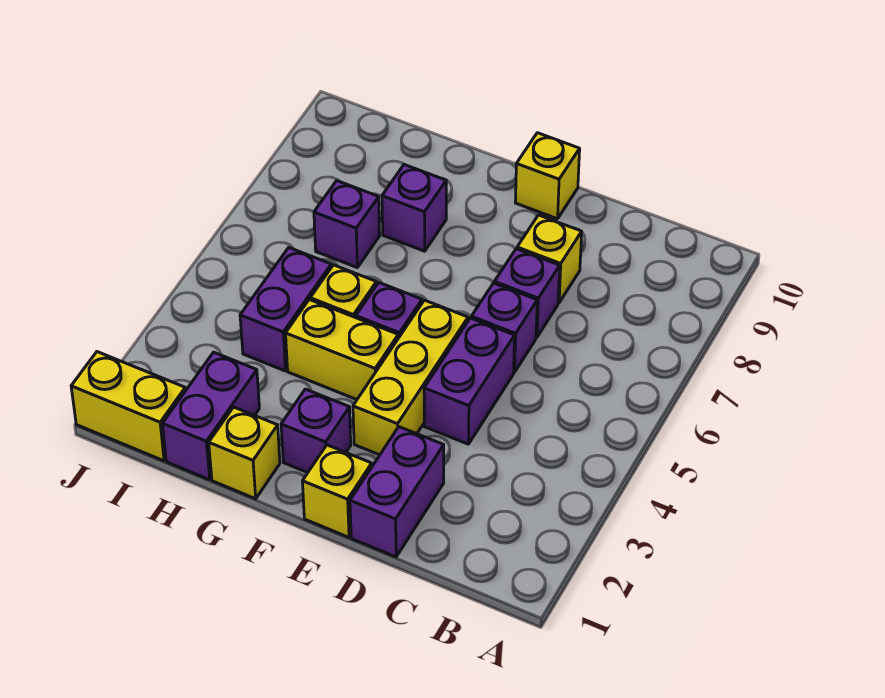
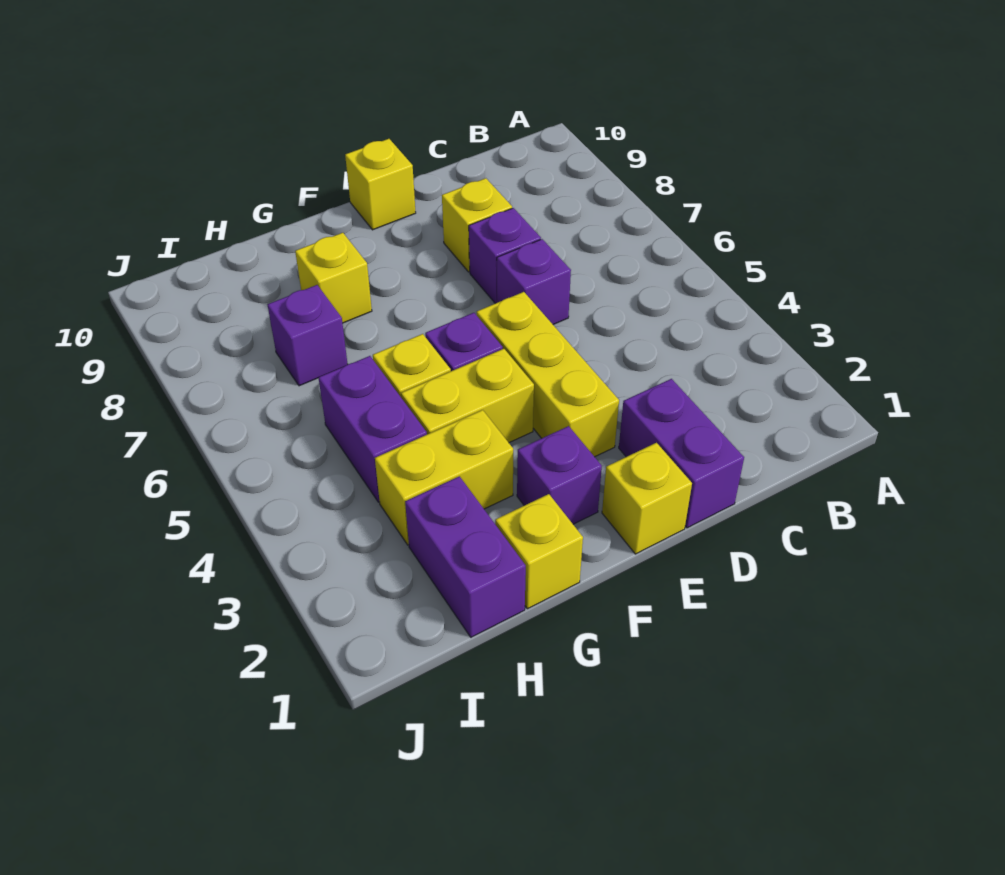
purple brick D4:D5 level 1 -> none
purple brick G8 level 1 -> yellow brick G8 level 1
yellow brick I1:J1 level 1 -> yellow brick G3:H3 level 1

